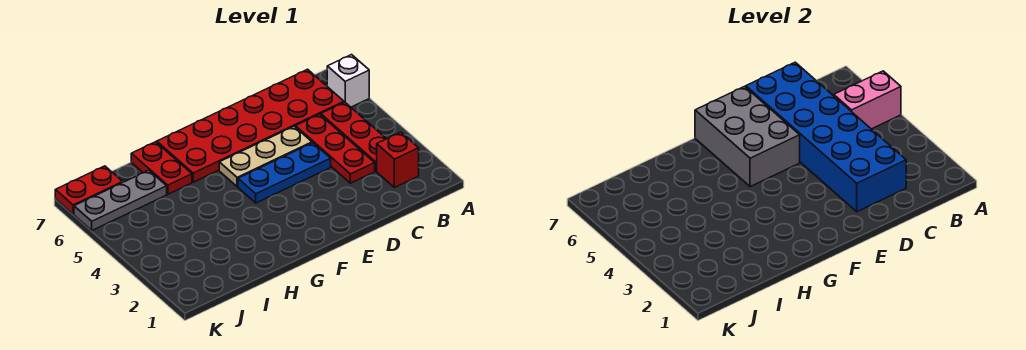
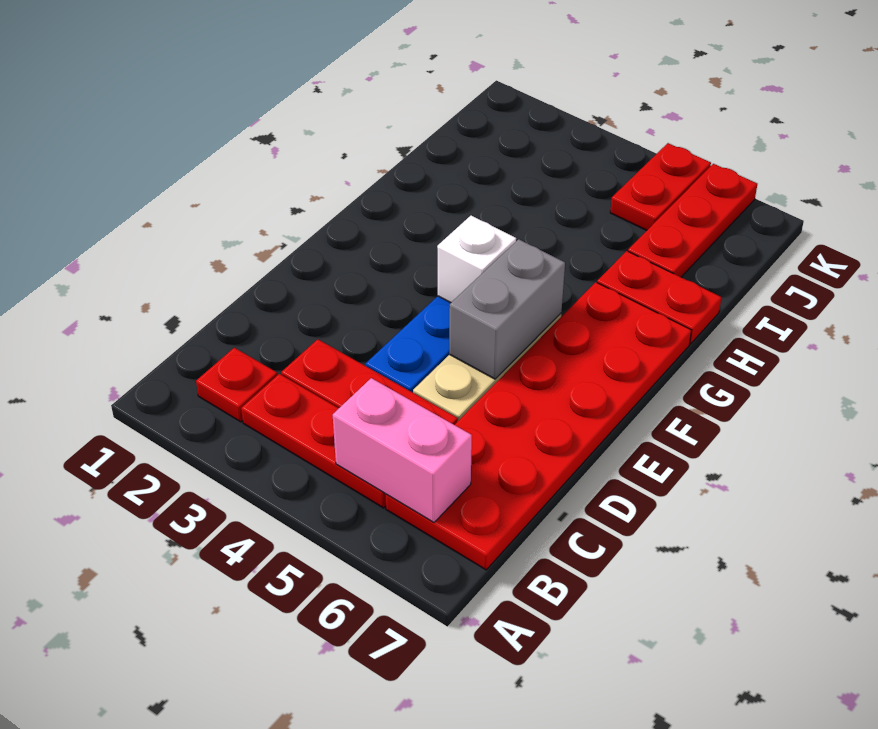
pink brick A5:B5 level 2 -> pink brick B5:B6 level 2
white brick A6 level 1 -> white brick F4 level 2
red brick B2 level 1 -> red plate B2 level 1
blue brick C2:D7 level 2 -> none
grey brick E5:F7 level 2 -> grey brick E5:F5 level 2
grey plate I6:K6 level 1 -> red plate I6:K6 level 1
red plate J7:K7 level 1 -> red plate J5:K5 level 1

